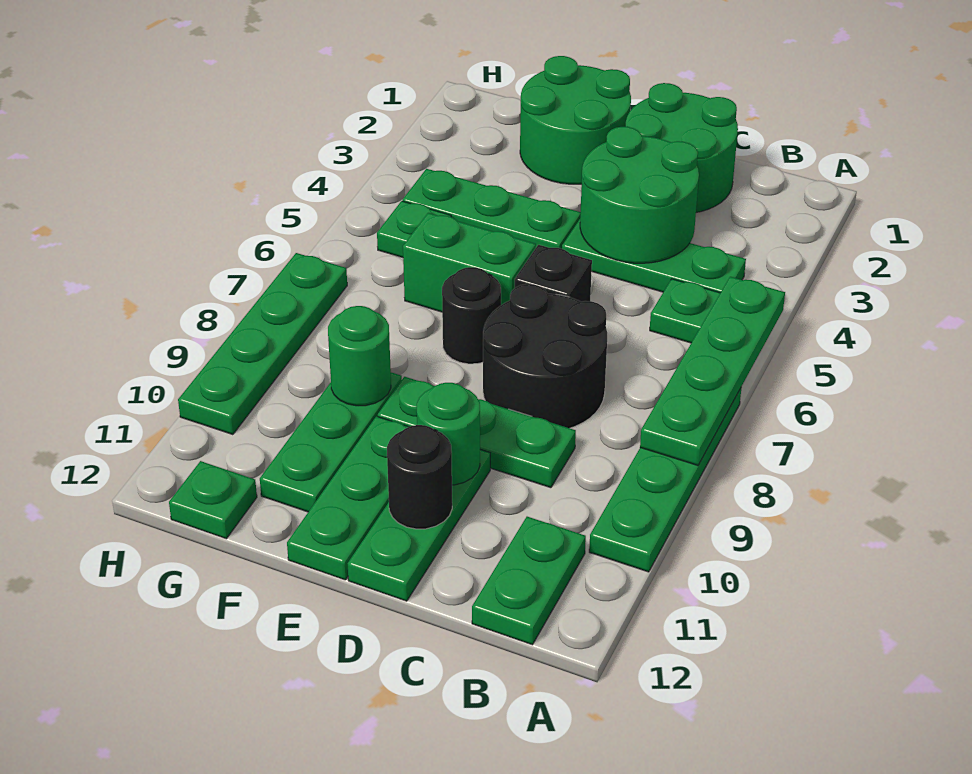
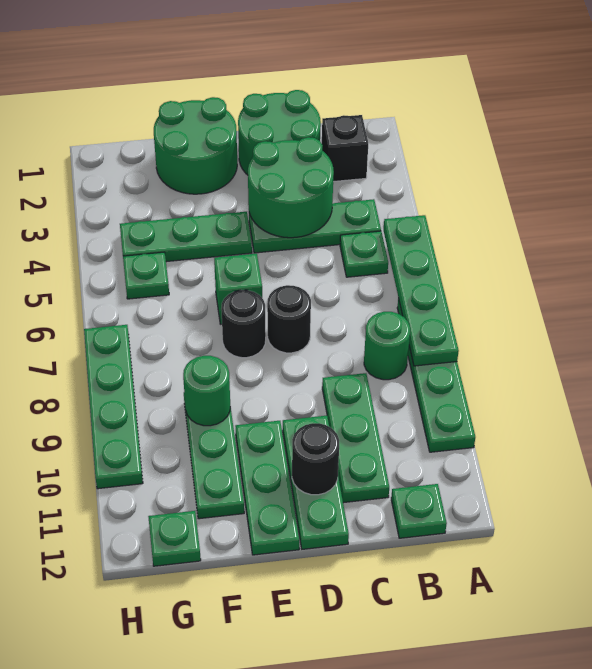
green plate B11:B12 level 1 -> green plate B12 level 1
black round brick C7:D8 level 1 -> black round brick D7 level 1
green plate C9:E9 level 1 -> green plate C9:C11 level 1
black brick D6 level 1 -> black brick B2 level 1
green round brick D10 level 2 -> green round brick B8 level 1
green brick E6:F6 level 1 -> green brick E6 level 1

